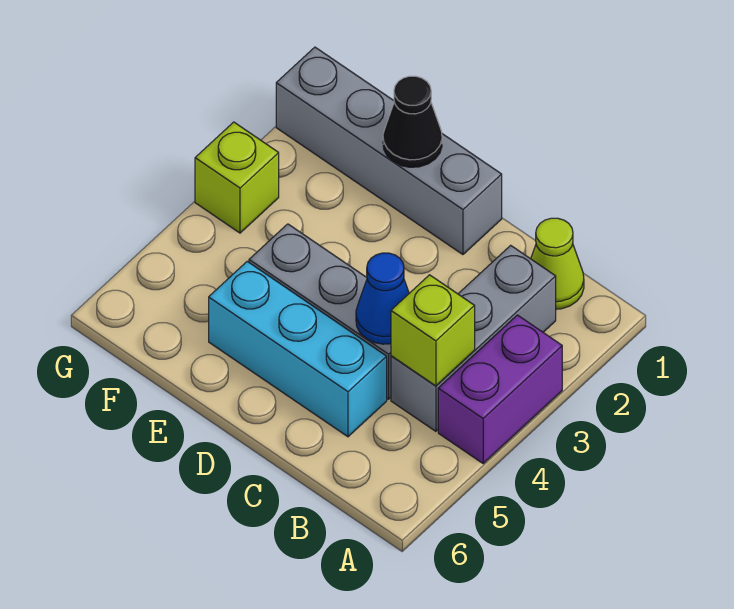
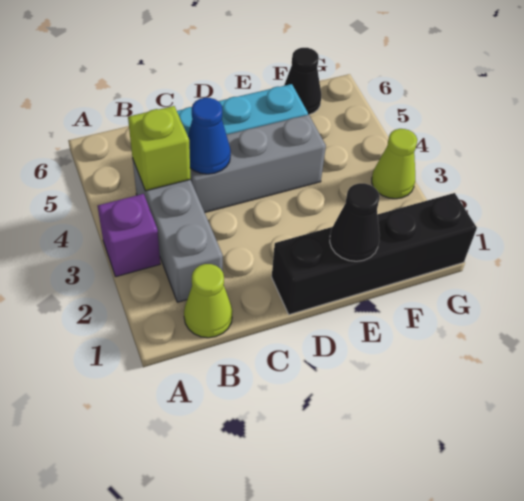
purple brick A3:A4 level 1 -> purple brick A3 level 1
grey brick D1:G1 level 1 -> black brick D1:G1 level 1
none -> black cone F6 level 1
lime brick G3 level 1 -> lime cone G3 level 1

